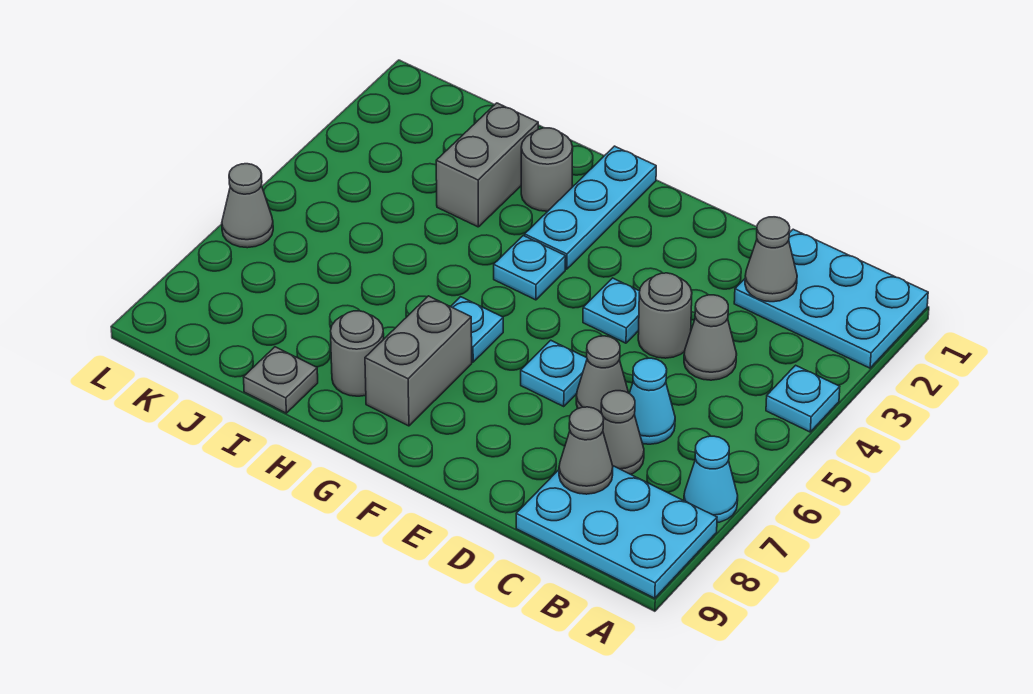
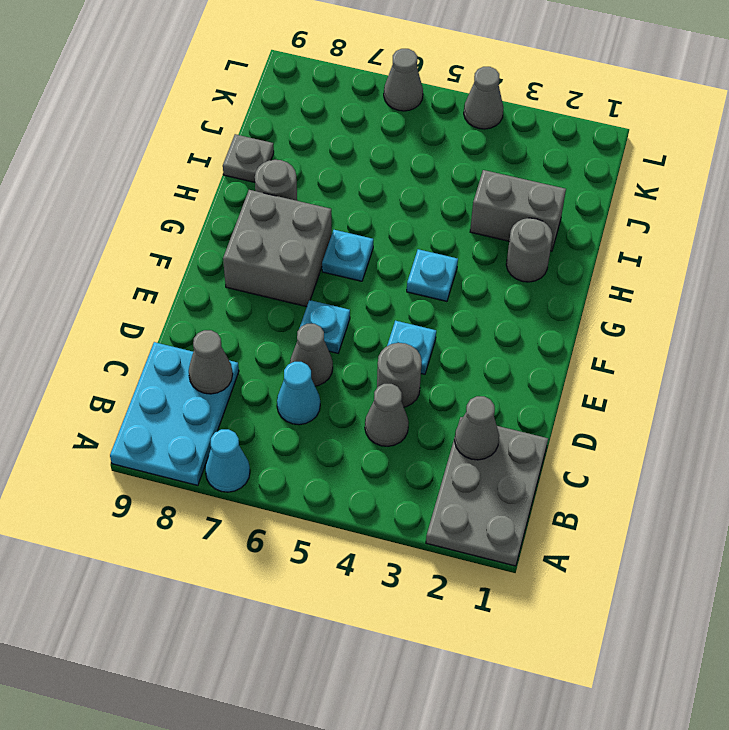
cyan plate A1:C2 level 1 -> grey plate A1:C2 level 1
cyan plate A4 level 1 -> none
grey cone C7 level 1 -> grey cone L4 level 1
cyan plate G1:G3 level 1 -> none
grey brick G7:G8 level 1 -> grey brick F7:G8 level 1

